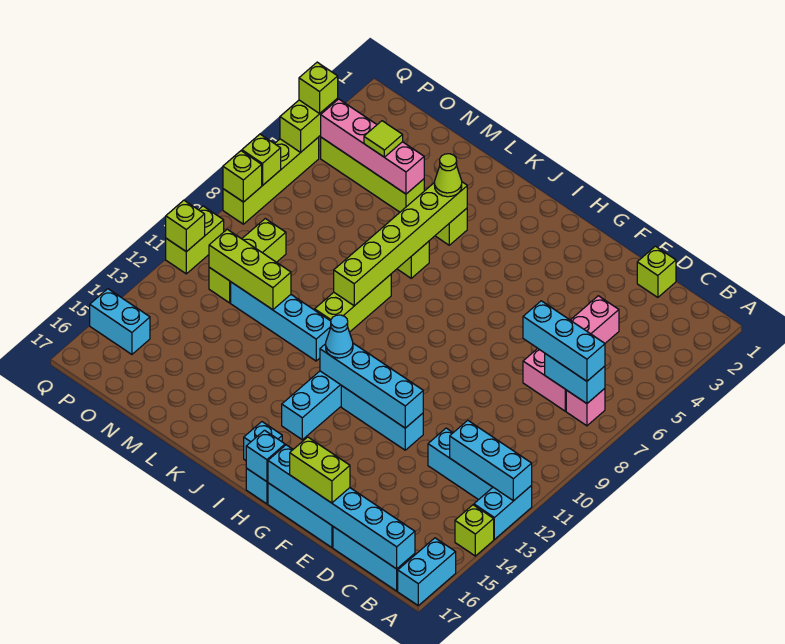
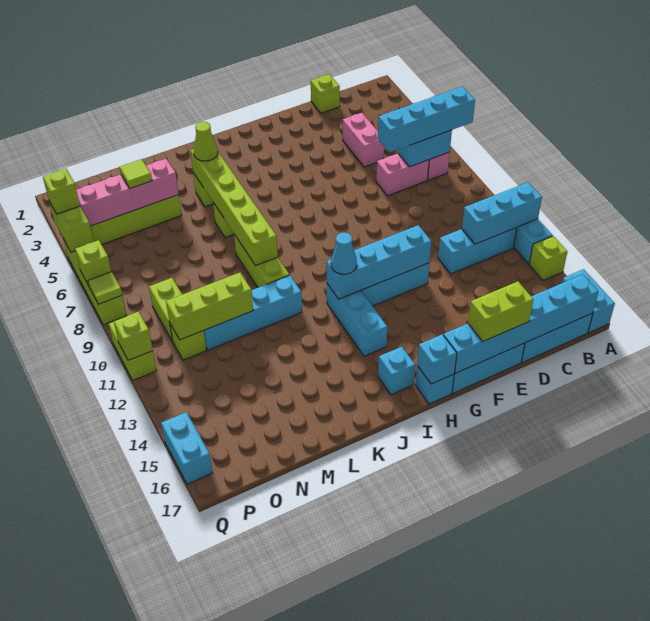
cyan brick B7:D7 level 3 -> cyan brick A7:D7 level 3
cyan brick P15:Q15 level 1 -> cyan brick Q15:Q16 level 1
lime brick Q8 level 2 -> lime tile Q8 level 2

